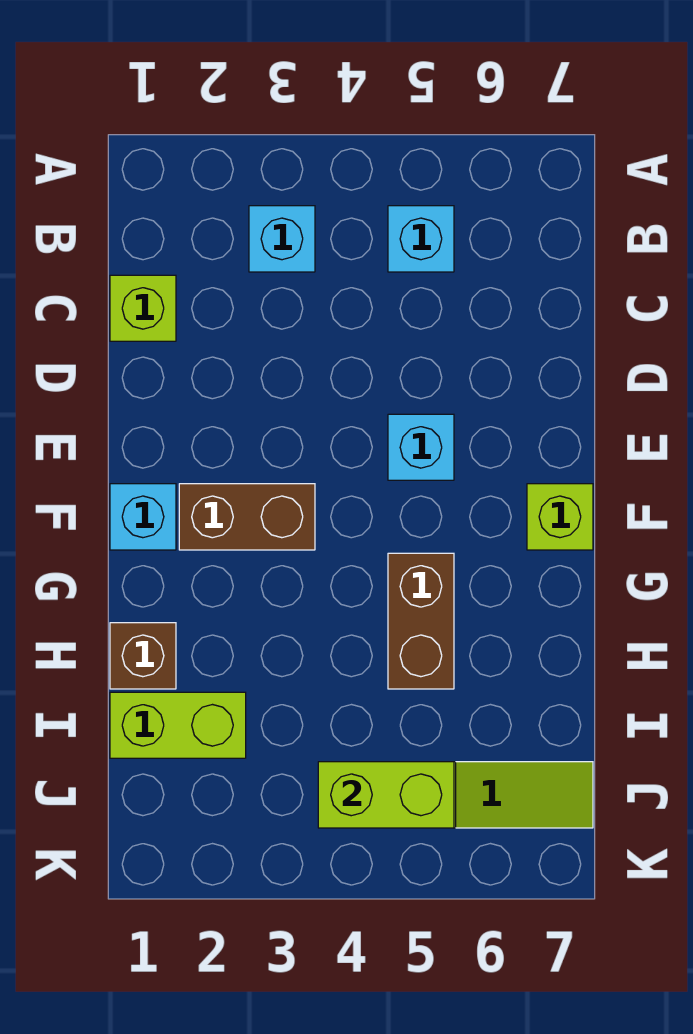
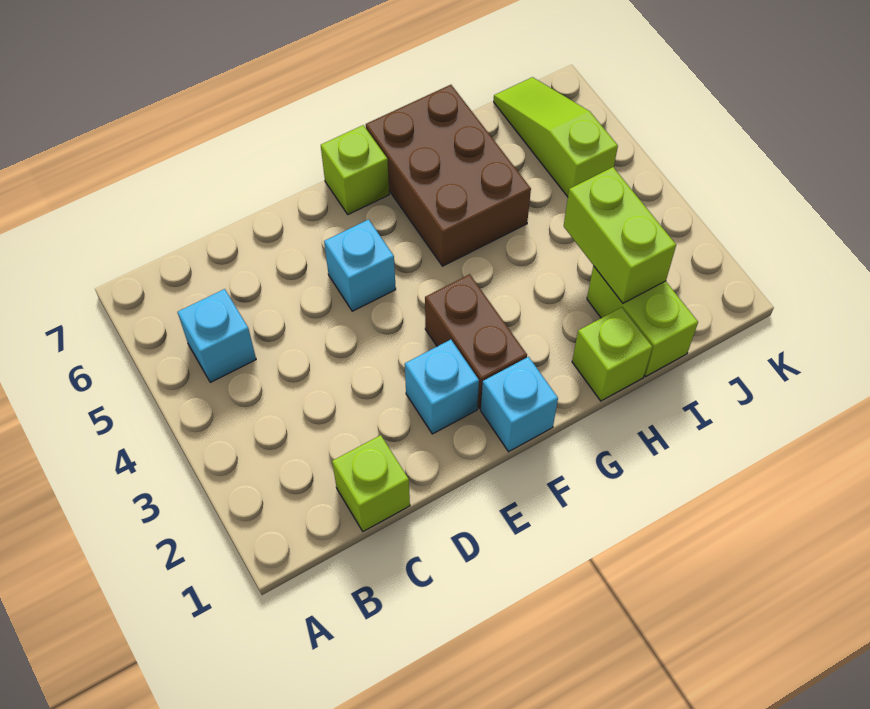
cyan brick B3 level 1 -> cyan brick E2 level 1
brown brick G5:H5 level 1 -> brown brick G5:H7 level 1
brown brick H1 level 1 -> lime brick H1 level 1
lime brick J4:J5 level 2 -> lime brick I2:I3 level 2

